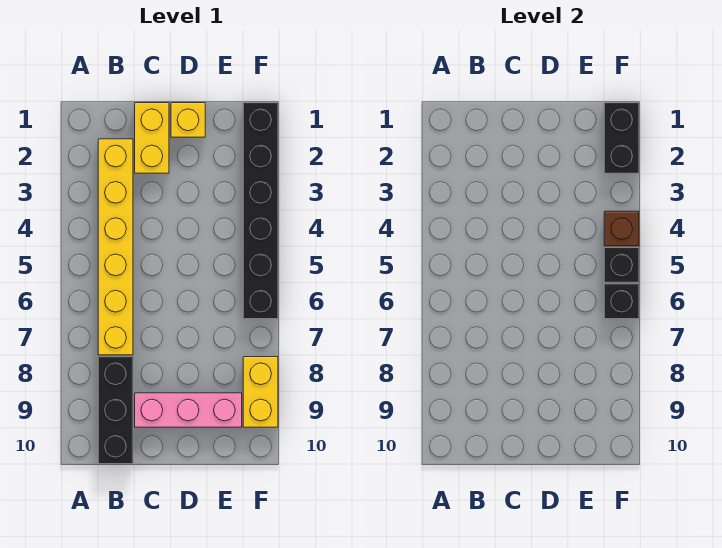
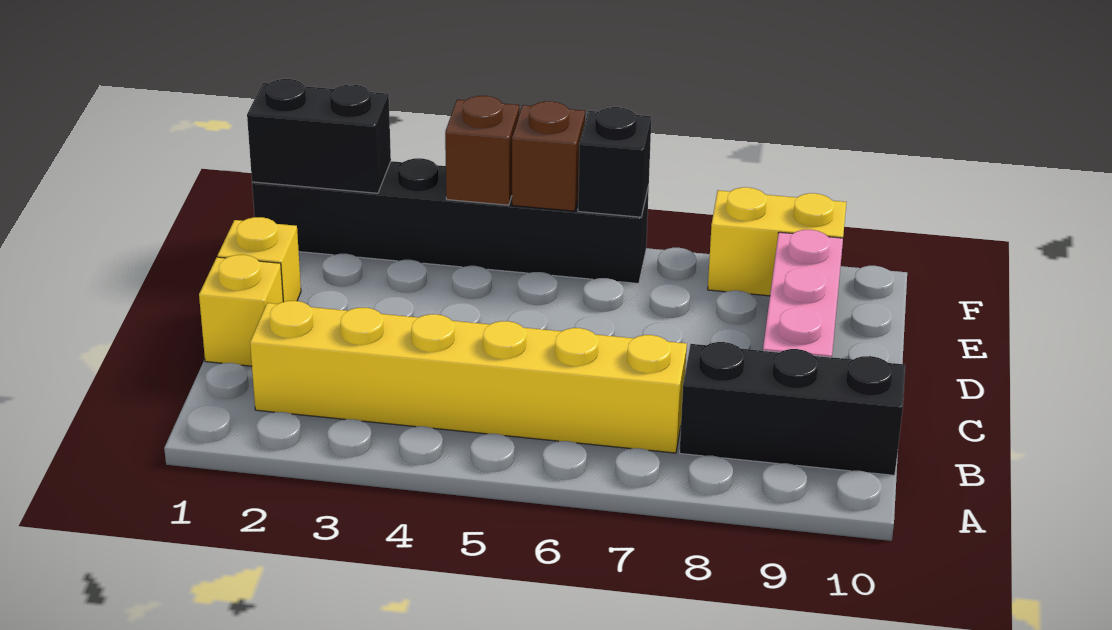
yellow brick C1:C2 level 1 -> yellow brick C1 level 1
black brick F5 level 2 -> brown brick F5 level 2

